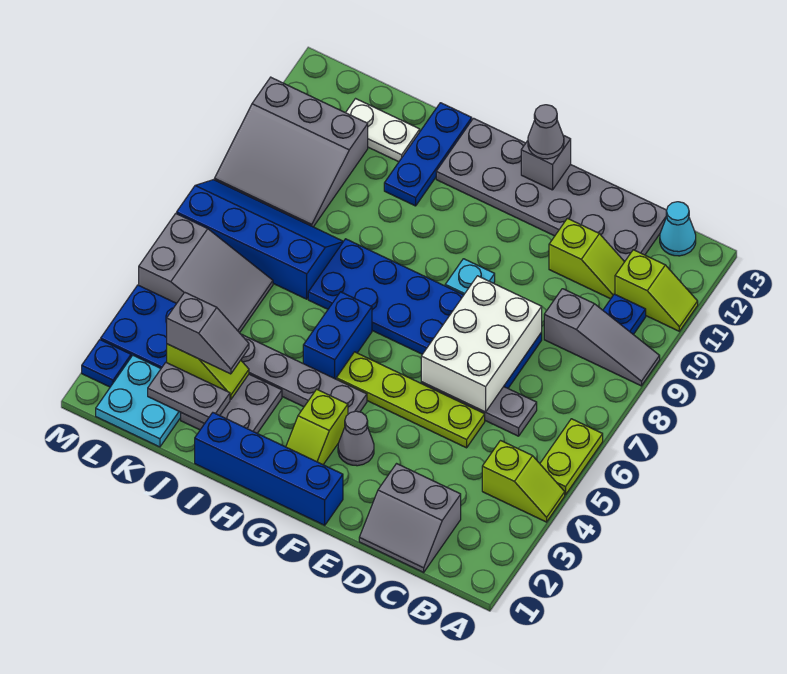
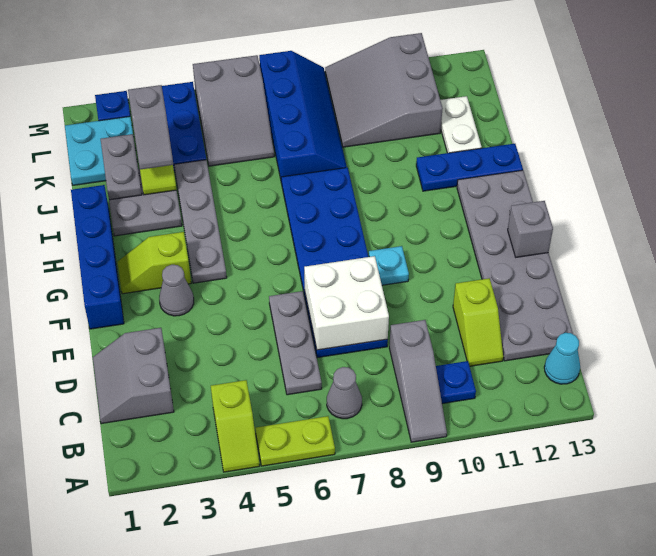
lime slope A11:B11 level 1 top B -> none
lime plate D5:G5 level 1 -> none
white brick D6:E8 level 2 -> white brick D7:E8 level 2
grey cone F13 level 3 -> grey cone B7 level 1
blue brick H5:H6 level 1 -> none

